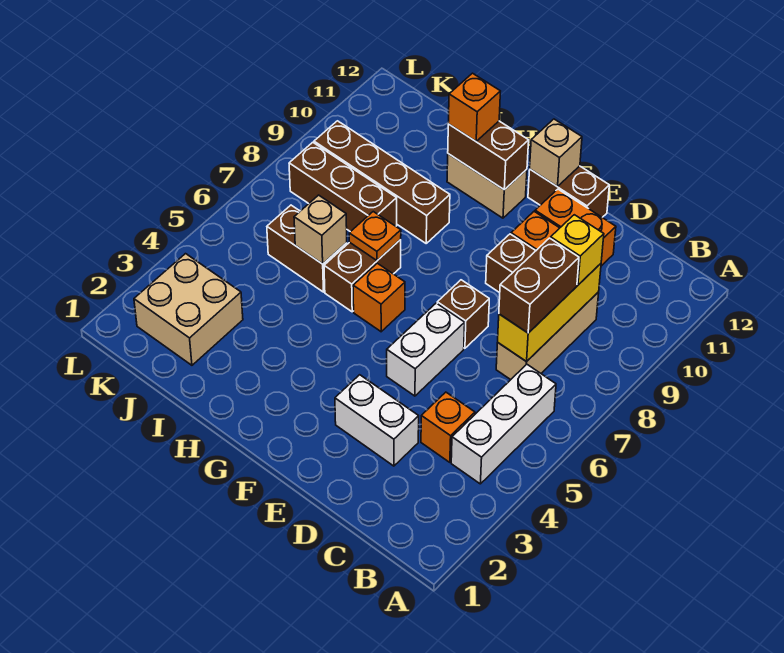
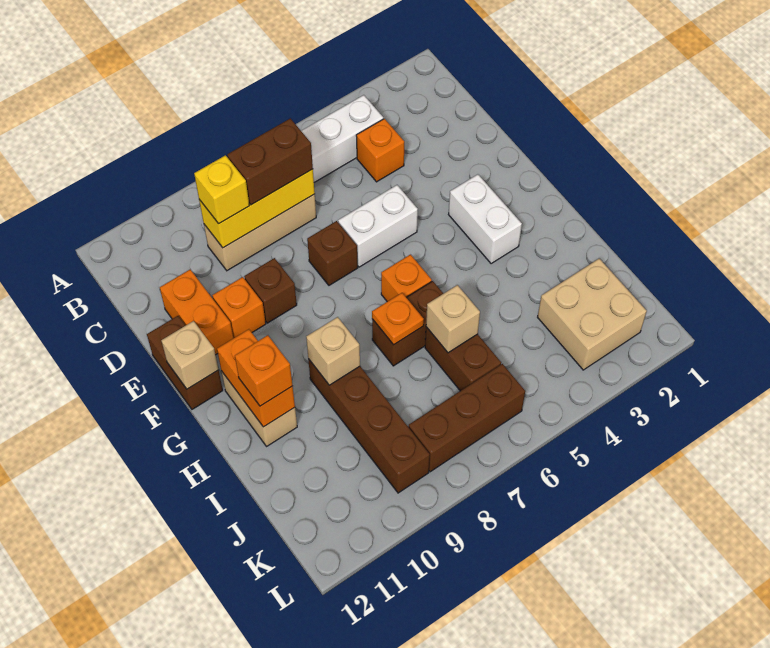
white brick D3:E3 level 1 -> white brick F3:G3 level 1
brown brick G11:H11 level 2 -> orange brick G11:H11 level 2
none -> tan brick H9 level 2
brown brick I8:K8 level 1 -> brown brick K6:K8 level 1

